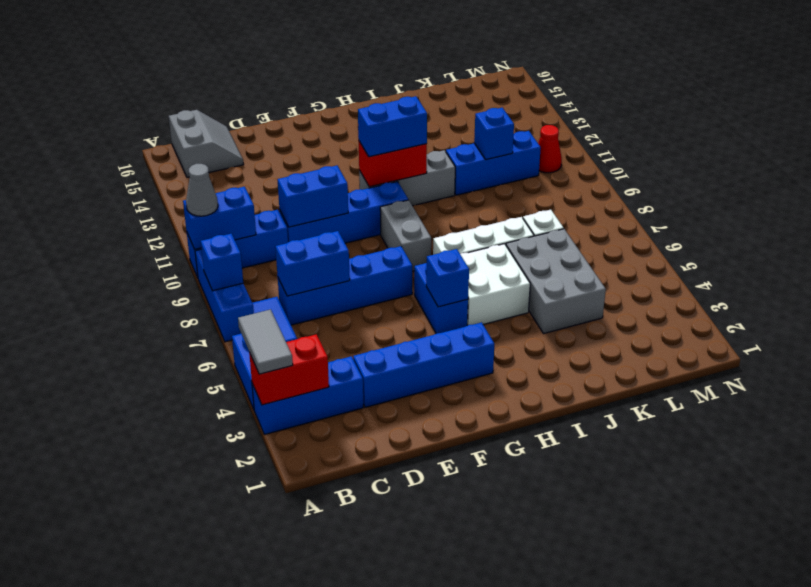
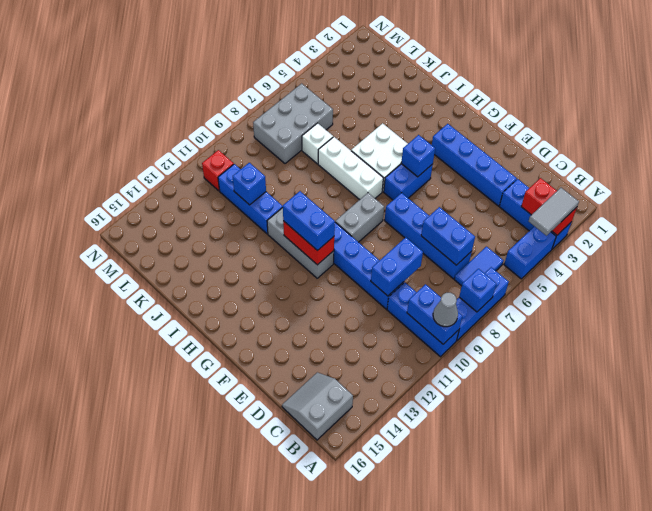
blue brick D10:E10 level 2 -> blue brick D9:D10 level 2
grey brick J4:K6 level 1 -> grey brick L6:M8 level 1
red cone M11 level 1 -> red brick M11 level 1

